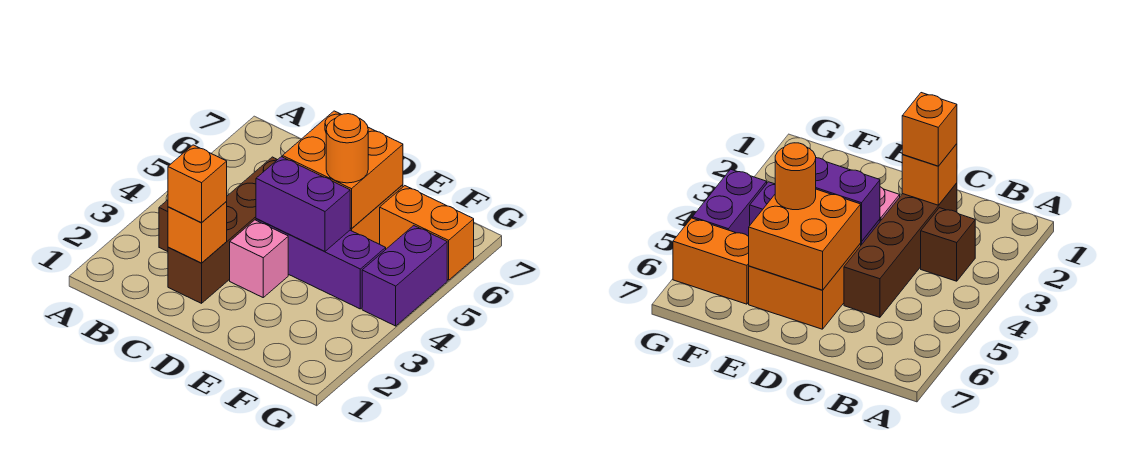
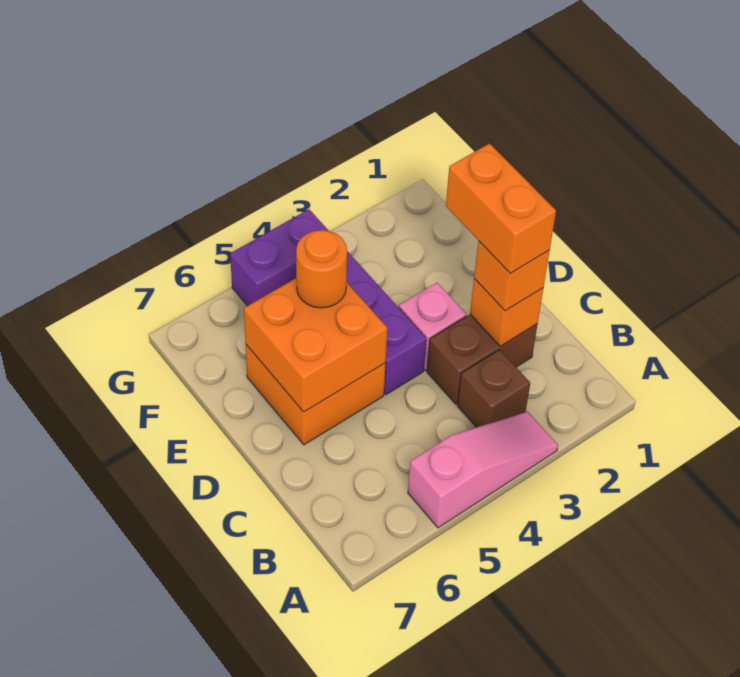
none -> pink slope A3:A5 level 1 top 5
brown brick C2:C5 level 1 -> brown brick C2:C3 level 1
purple brick D4:E4 level 2 -> none
orange brick F6:G6 level 1 -> orange brick C2:D2 level 4

